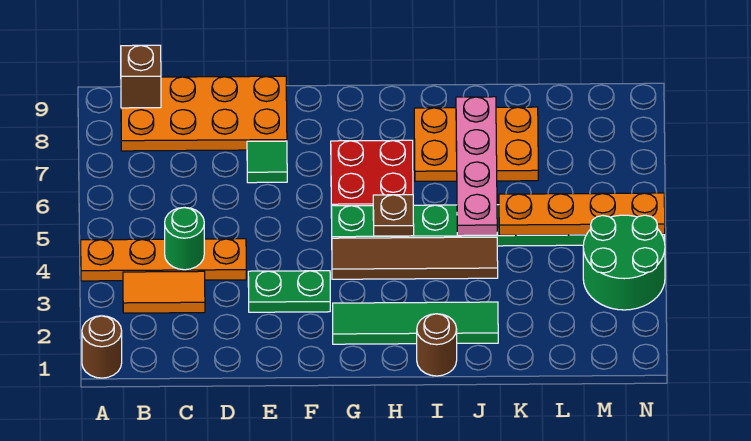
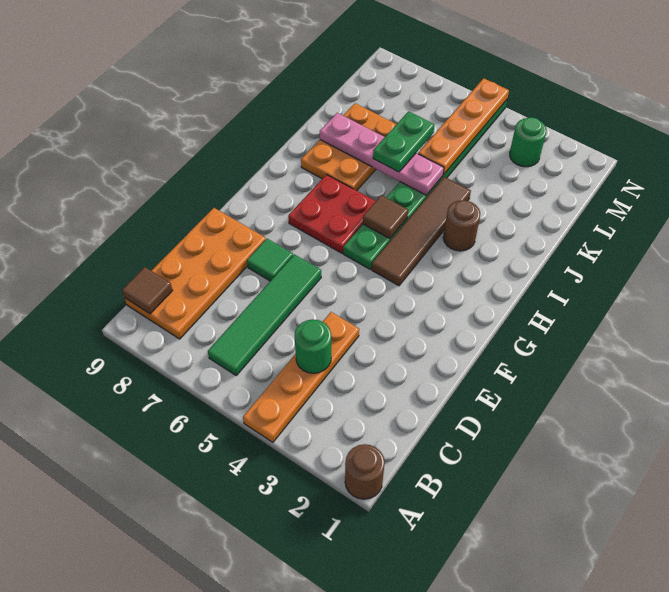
orange tile B3:C3 level 1 -> none
brown brick B9 level 2 -> brown tile B9 level 2
green plate E3:F3 level 1 -> green plate J6:K6 level 3
green tile G2:J2 level 1 -> green tile B6:E6 level 1
brown plate H5 level 2 -> brown tile H5 level 2
brown round brick I1 level 1 -> brown round brick I3 level 1
green round brick M3:N4 level 1 -> green round brick M3 level 1

